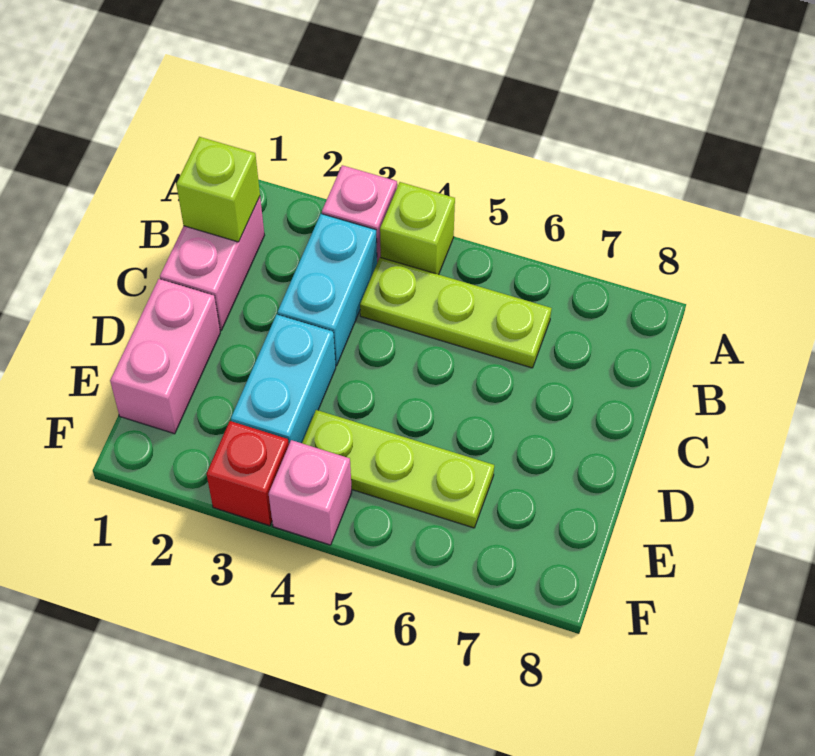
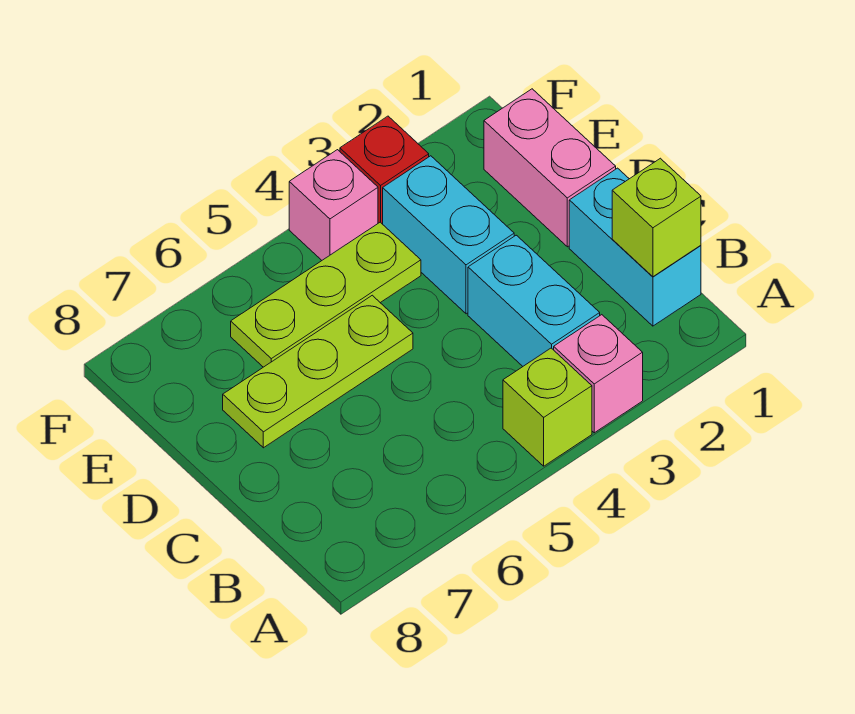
pink brick B1:C1 level 1 -> cyan brick B1:C1 level 1
lime plate B4:B6 level 1 -> lime plate D5:D7 level 1

